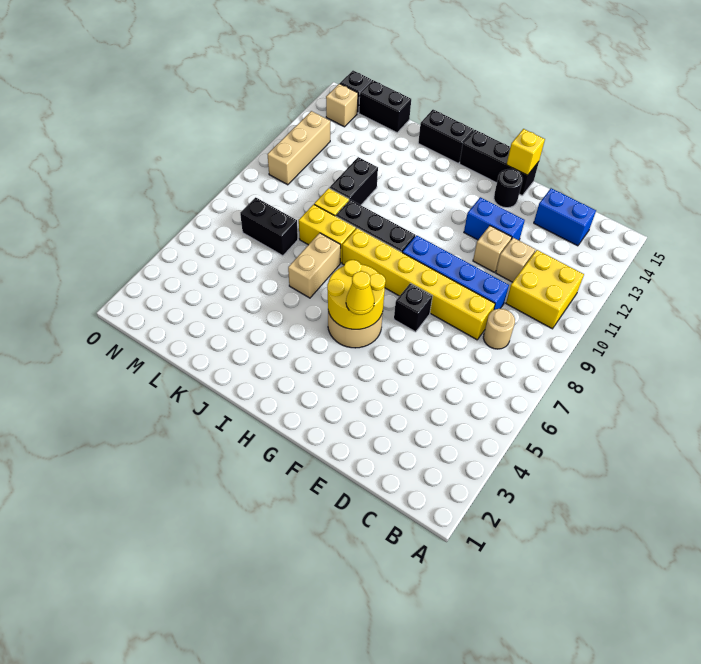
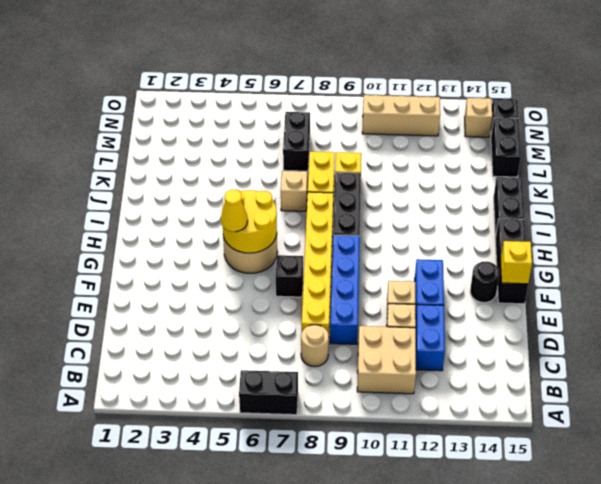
yellow brick B10:C11 level 1 -> tan brick B10:C11 level 1
blue brick C14:D14 level 1 -> blue brick C12:D12 level 1
tan brick J6:J7 level 1 -> tan brick J7 level 1
black brick K10:K11 level 1 -> black brick A6:A7 level 1

